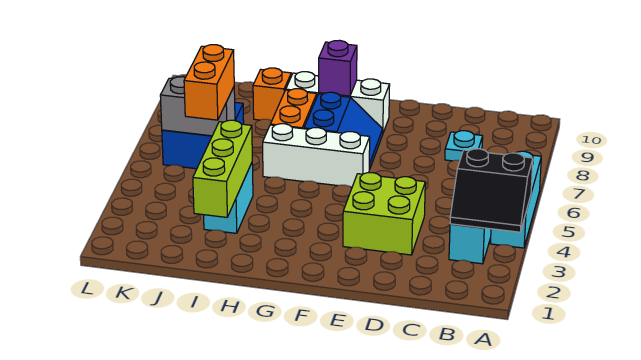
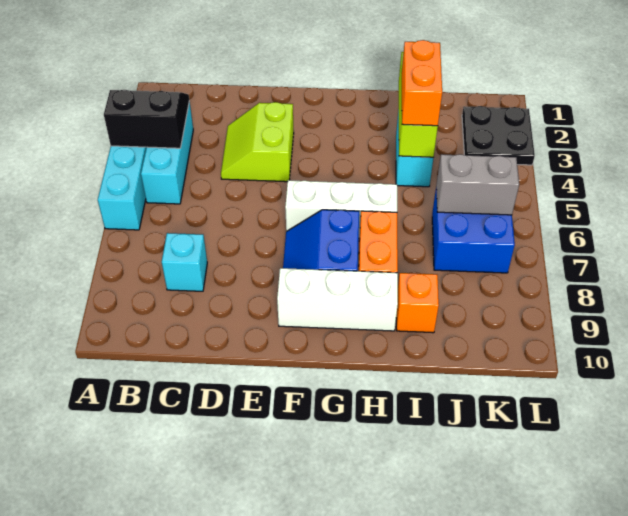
cyan plate C8 level 1 -> cyan brick C8 level 1
lime brick D3:E4 level 1 -> lime slope D3:E4 level 1 top E
purple brick G9 level 2 -> none
orange brick J5:J6 level 3 -> orange brick I3:I4 level 3
none -> black plate K2:L3 level 1

